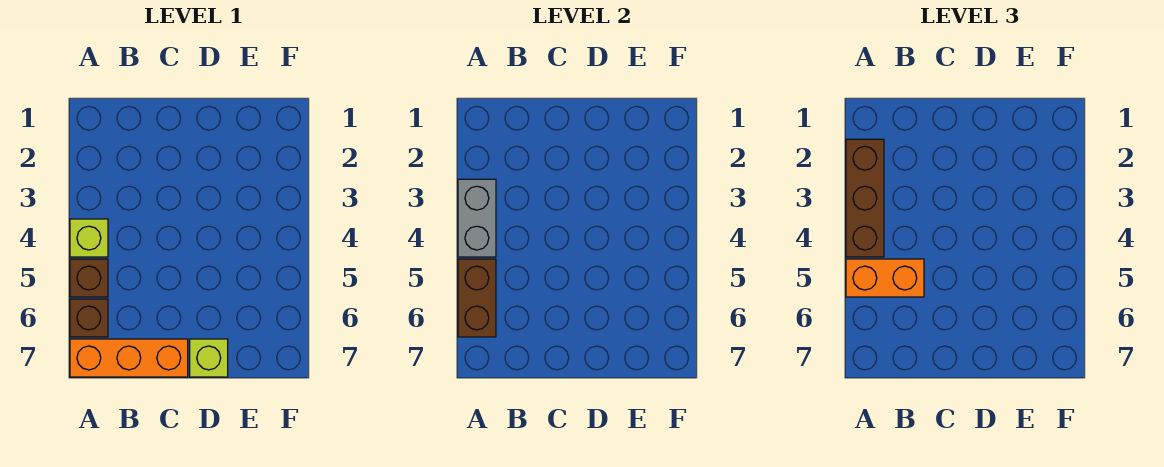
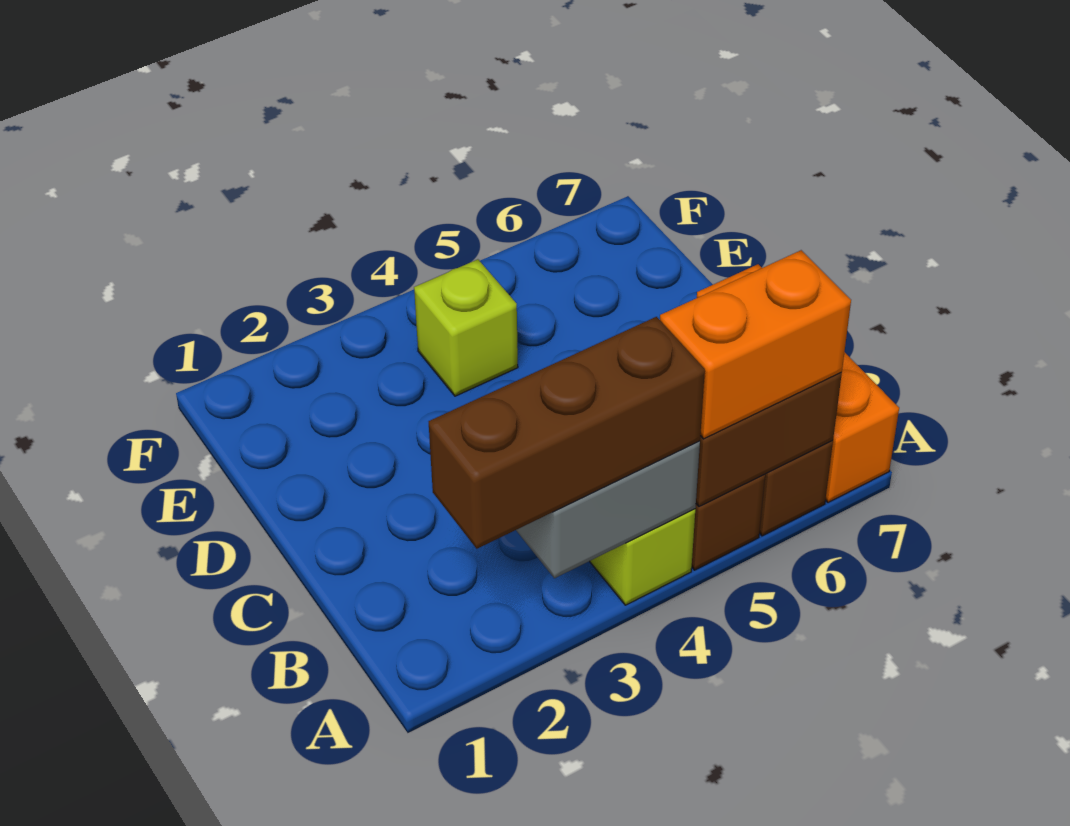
orange brick A5:B5 level 3 -> orange brick A5:A6 level 3
lime brick D7 level 1 -> lime brick E4 level 1

